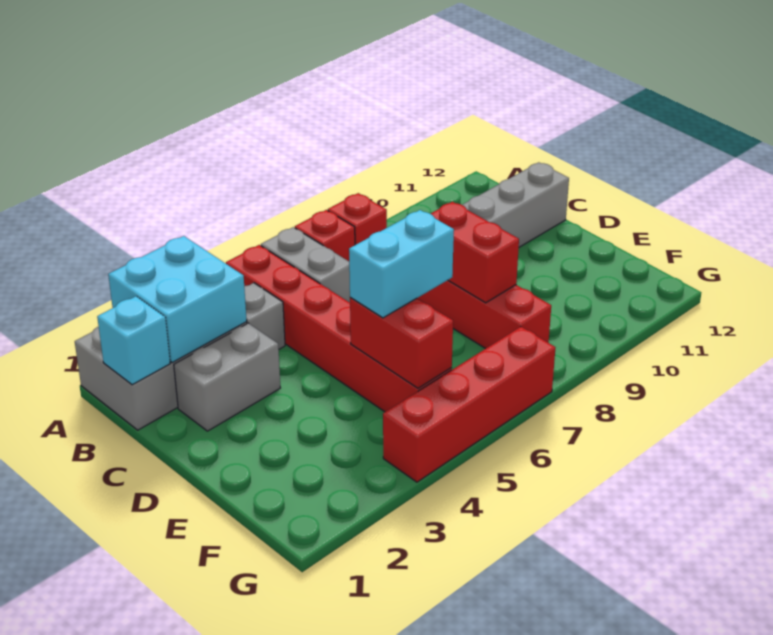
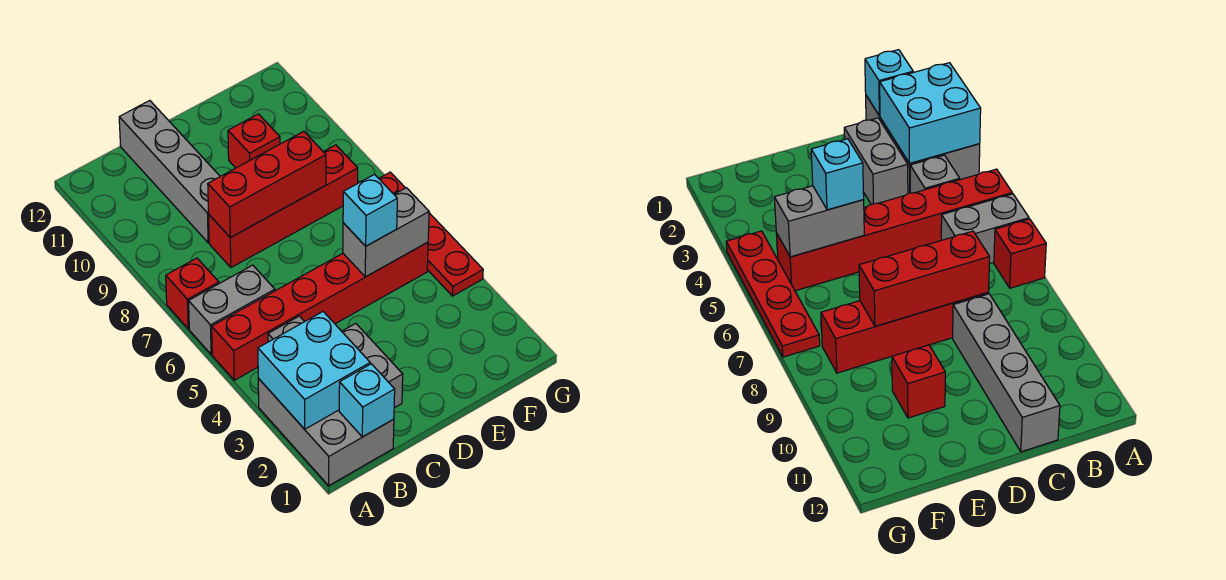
red brick A8 level 1 -> red brick E10 level 1
red brick D8:E8 level 2 -> red brick C8:E8 level 2
red brick E5:F5 level 2 -> grey brick E5:F5 level 2
cyan brick E5:E6 level 3 -> cyan brick E5 level 3
red brick G4:G7 level 1 -> red plate G4:G7 level 1

